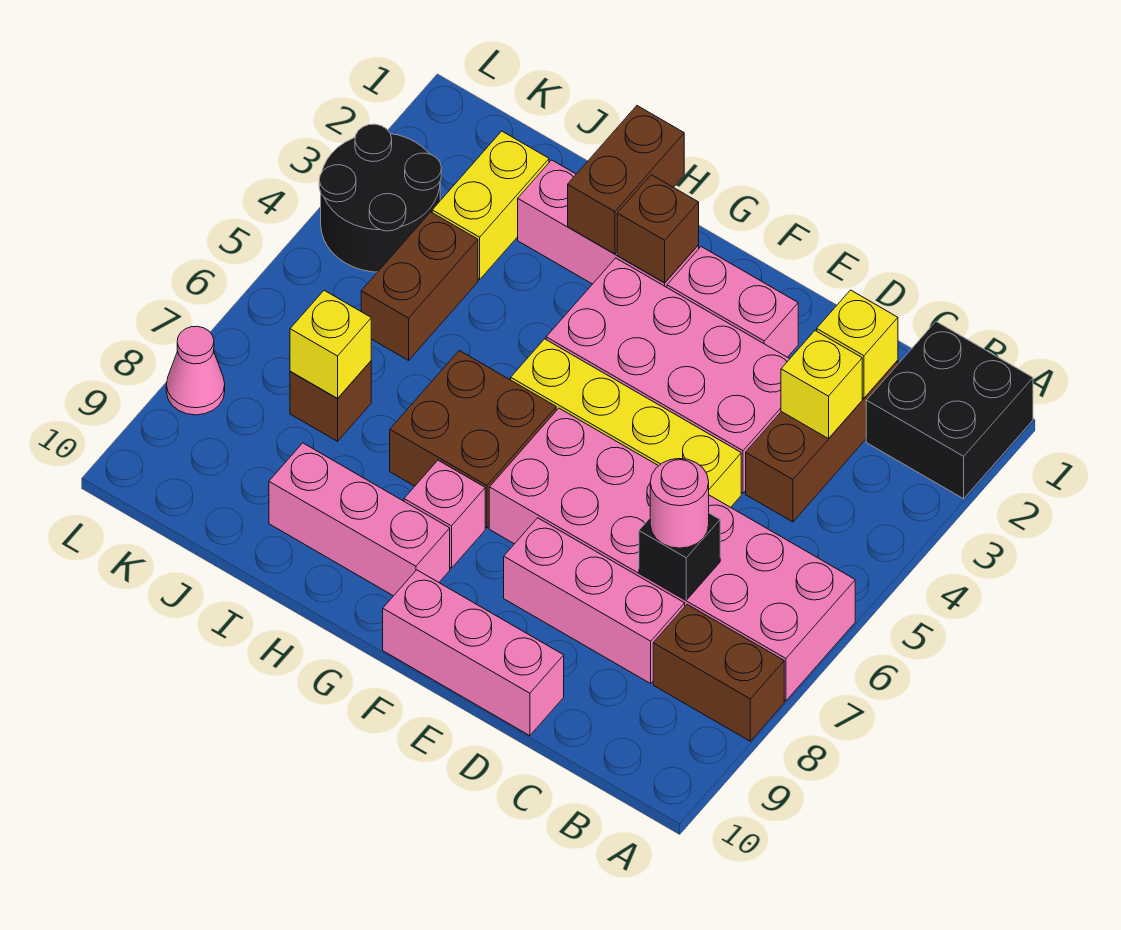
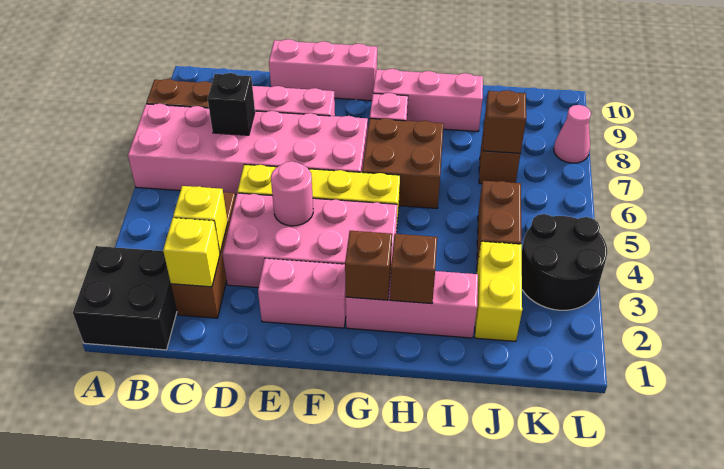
pink round brick C7 level 3 -> pink round brick E4 level 2
brown brick H1:H2 level 2 -> brown brick H2 level 2
yellow brick J7 level 2 -> brown brick J7 level 2

